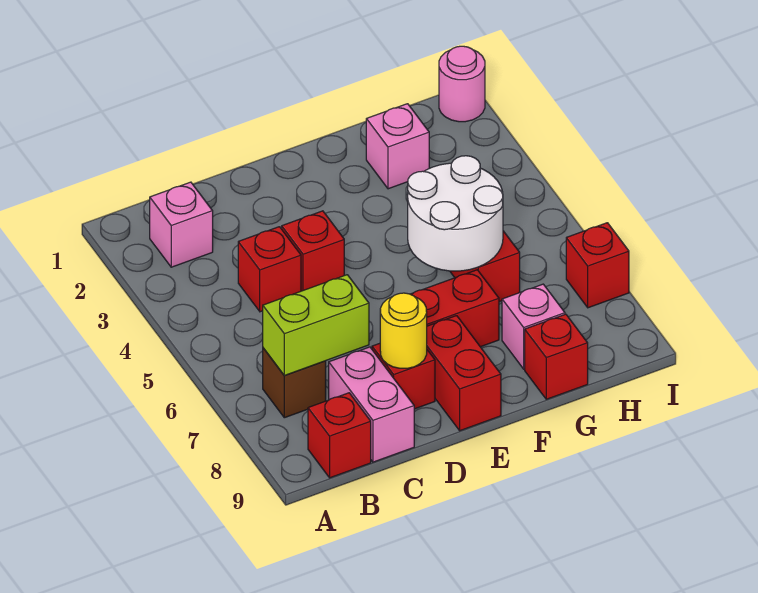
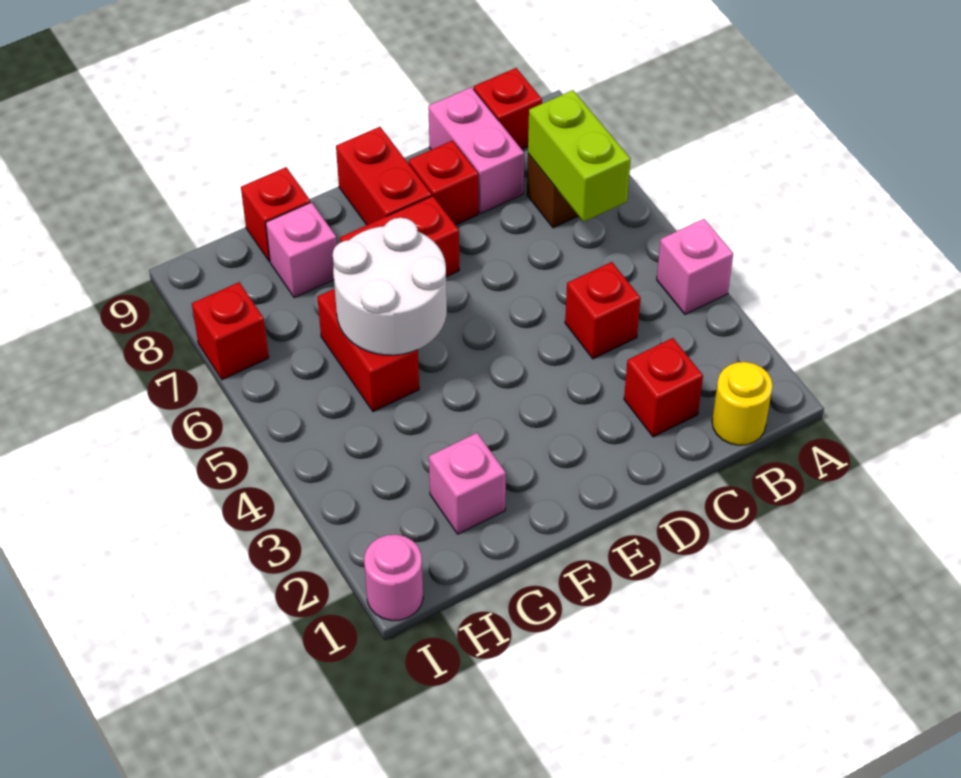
pink brick B2 level 1 -> pink brick A4 level 1
lime brick B7:C7 level 2 -> lime brick B6:B7 level 2
red brick D4 level 1 -> red brick C2 level 1
yellow round brick D8 level 2 -> yellow round brick B1 level 1

